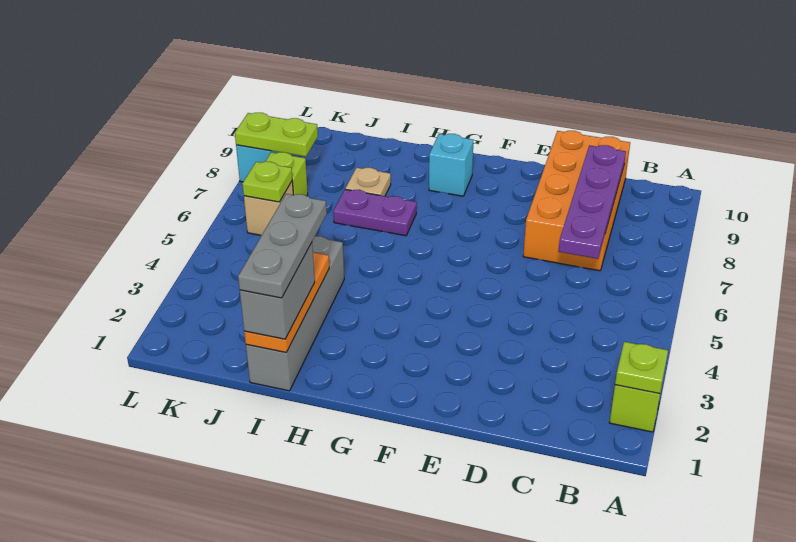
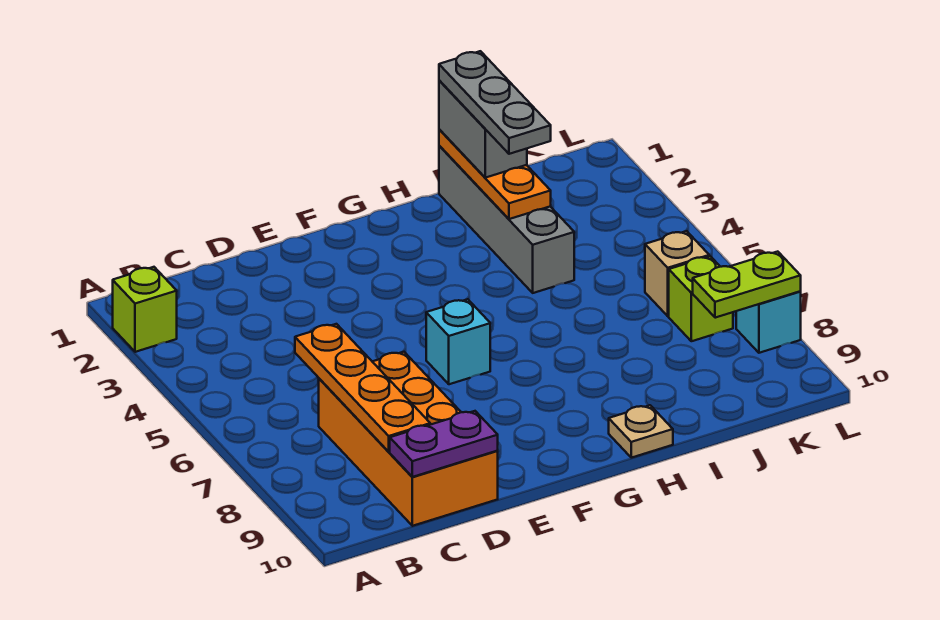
lime plate A2 level 2 -> none
purple plate C6:C9 level 2 -> orange plate C6:C9 level 2
cyan brick G9 level 1 -> cyan brick F6 level 1
purple plate H7:I7 level 1 -> purple plate C10:D10 level 2
tan plate I8 level 1 -> tan plate H10 level 1
lime plate K6 level 2 -> none

